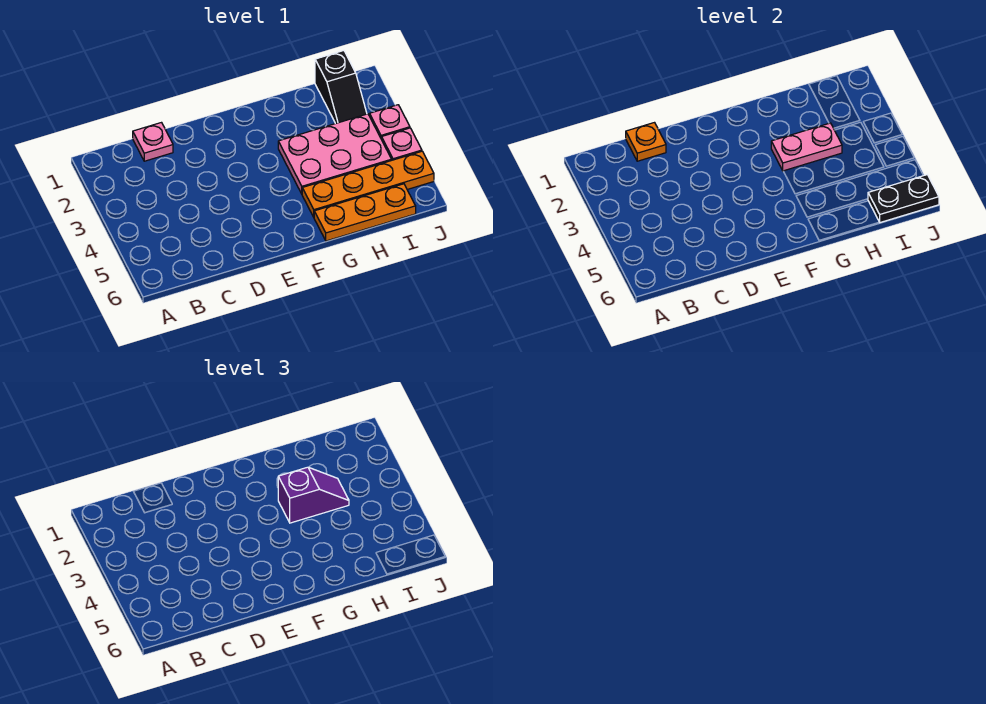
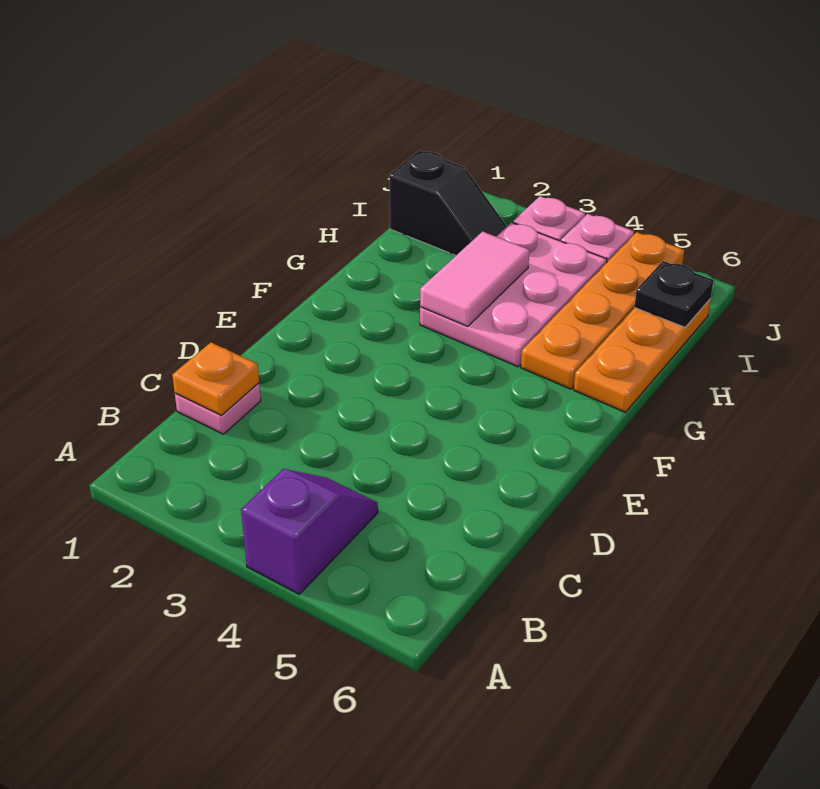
pink plate G3:H3 level 2 -> pink tile G3:H3 level 2
purple slope G3:H3 level 3 top G -> purple slope A4:B4 level 1 top A
black plate I6:J6 level 2 -> black plate I6 level 2

